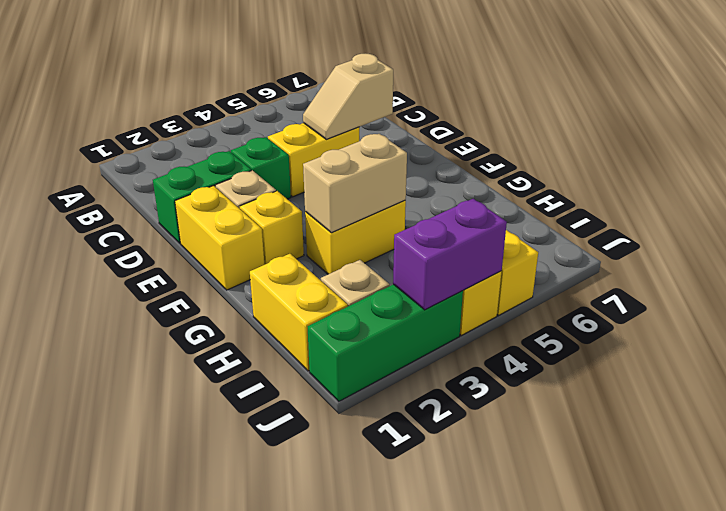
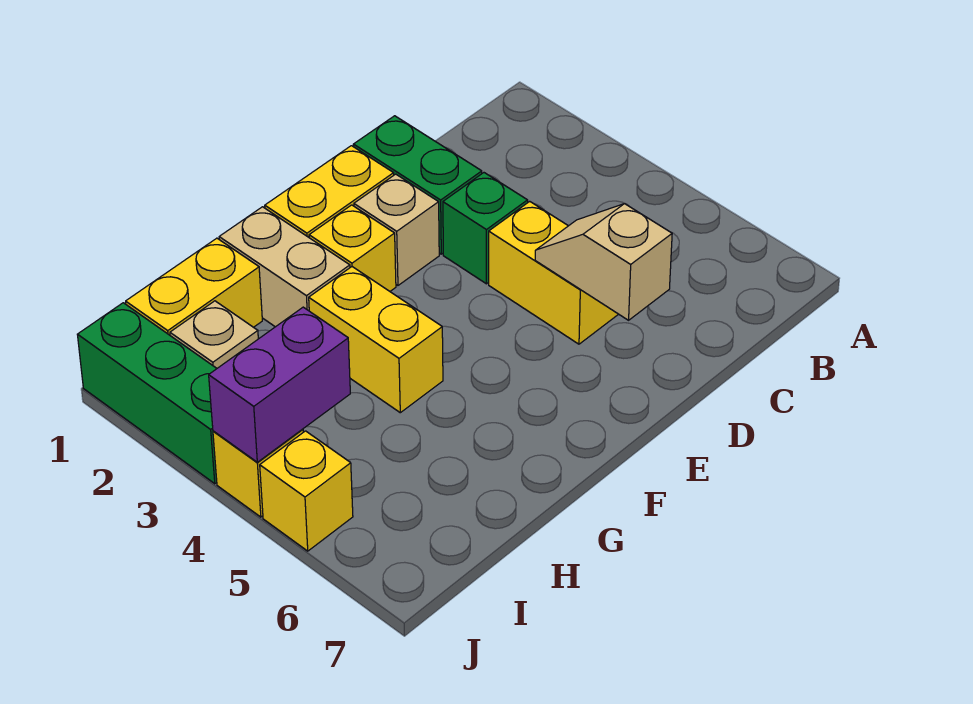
tan brick G3:G4 level 2 -> tan brick G1:G2 level 1
purple brick J3:J4 level 2 -> purple brick I4:J4 level 2

